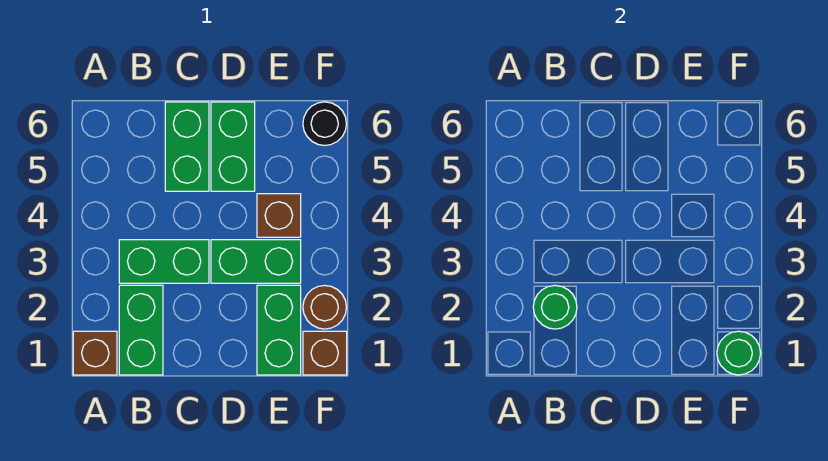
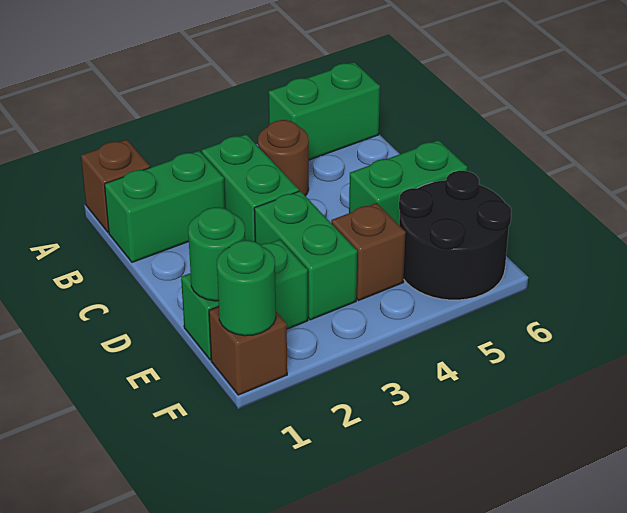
green round brick B2 level 2 -> green round brick E1 level 2
green brick C5:C6 level 1 -> green brick A5:A6 level 1
brown round brick F2 level 1 -> brown round brick B4 level 1
black round brick F6 level 1 -> black round brick E5:F6 level 1

